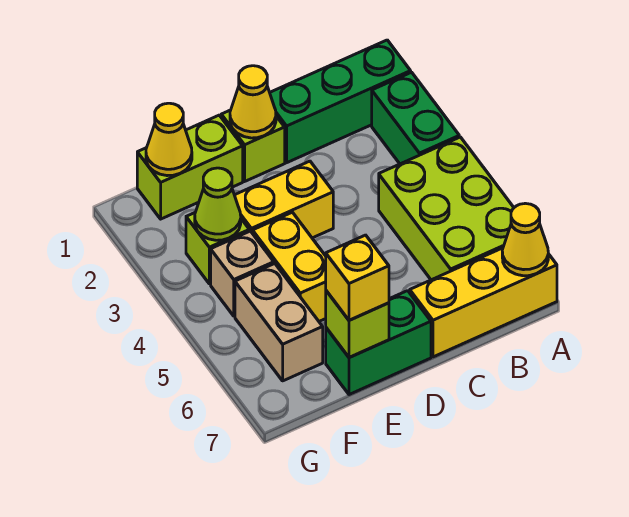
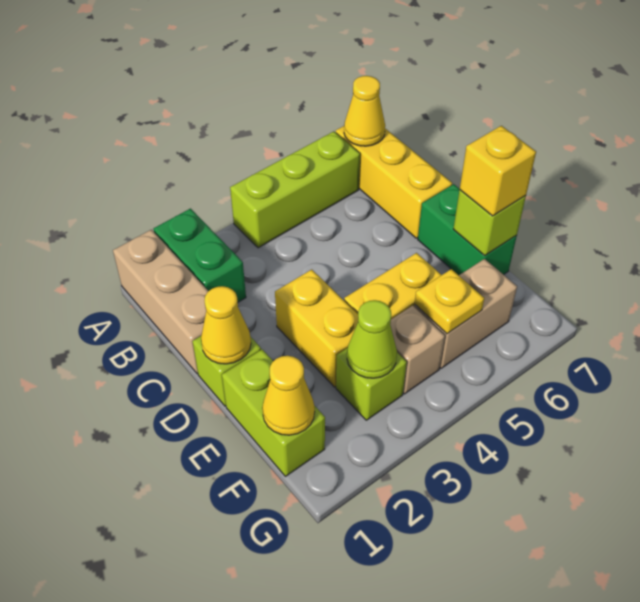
green brick A1:C1 level 1 -> tan brick A1:C1 level 1
green brick A2:A3 level 1 -> green brick A2:B2 level 1
lime brick A4:B6 level 1 -> lime brick A4:A6 level 1
none -> yellow plate F5 level 2

